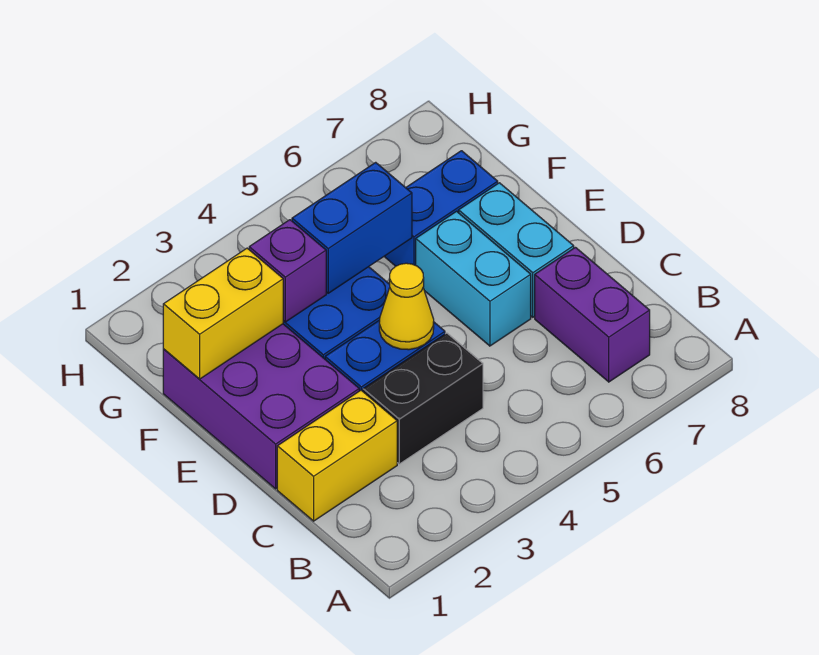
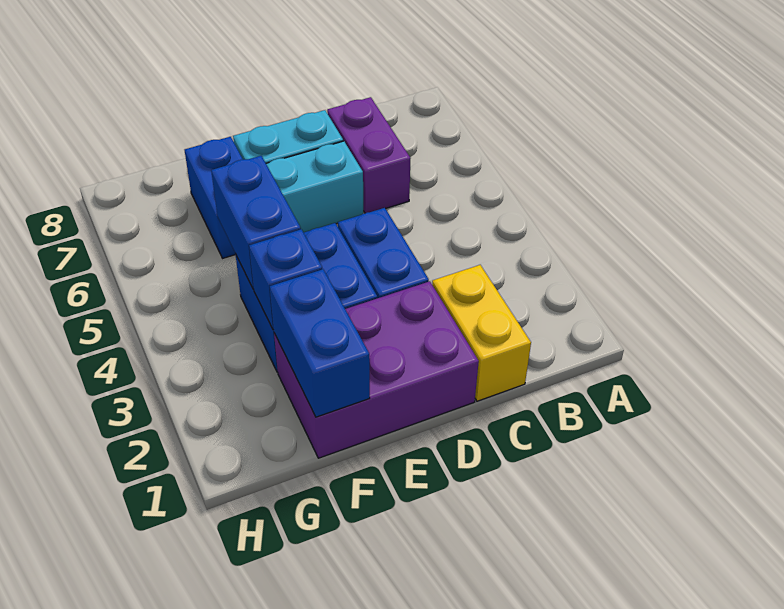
purple brick B7:C7 level 1 -> purple brick C6:C7 level 1
black brick C3:C4 level 1 -> none
yellow cone D4 level 2 -> none
yellow brick F1:F2 level 2 -> blue brick F1:F2 level 2
purple brick F3 level 2 -> blue brick F3 level 2

